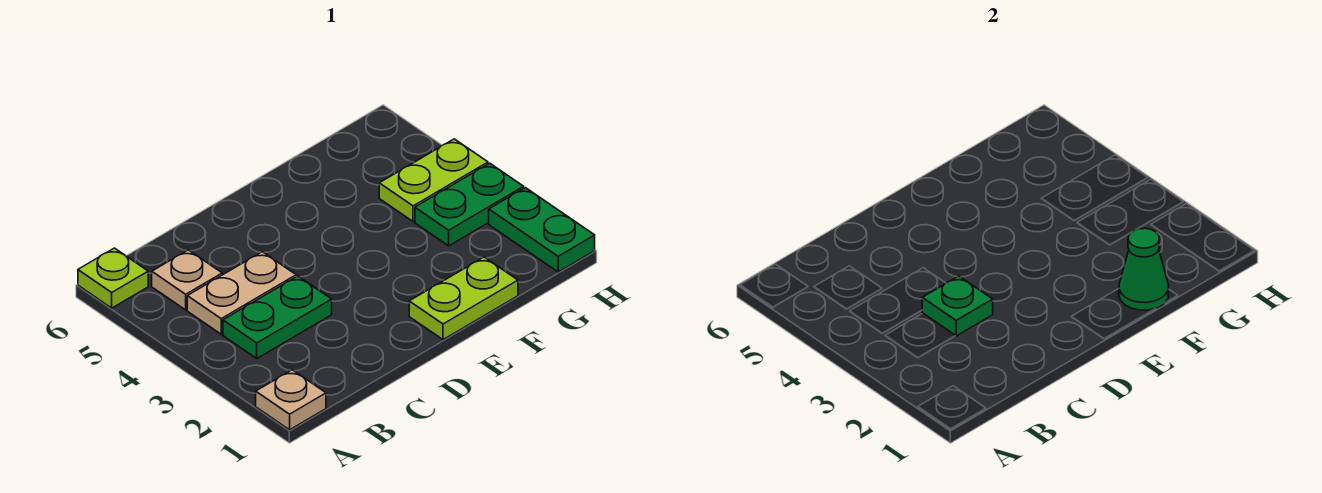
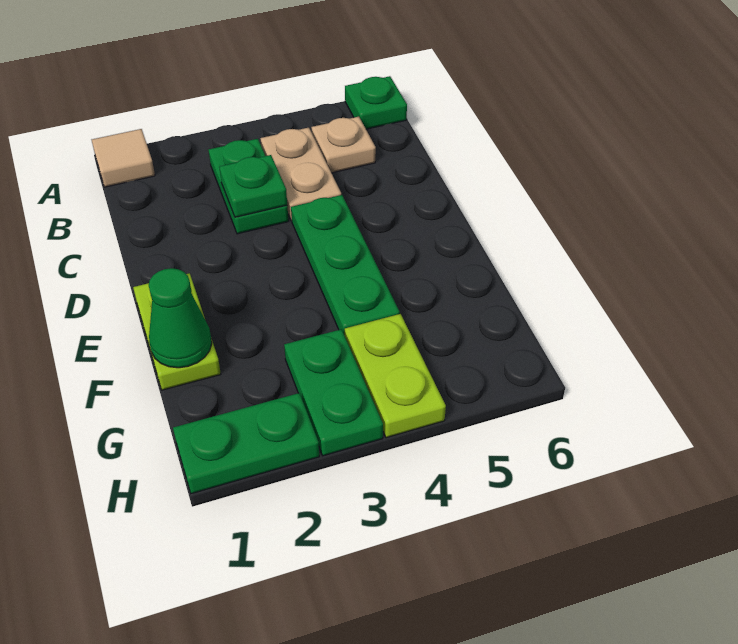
tan plate A1 level 1 -> tan tile A1 level 1
lime plate A6 level 1 -> green plate A6 level 1
none -> green plate D4:F4 level 1

